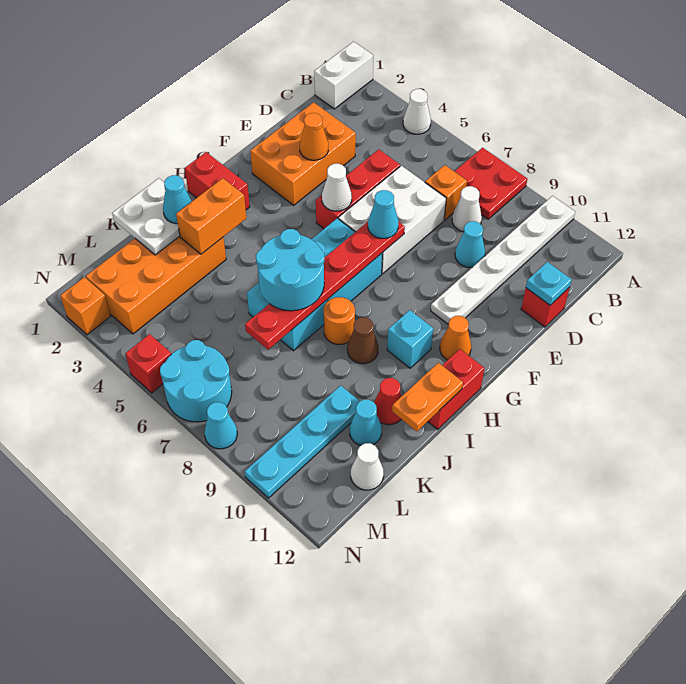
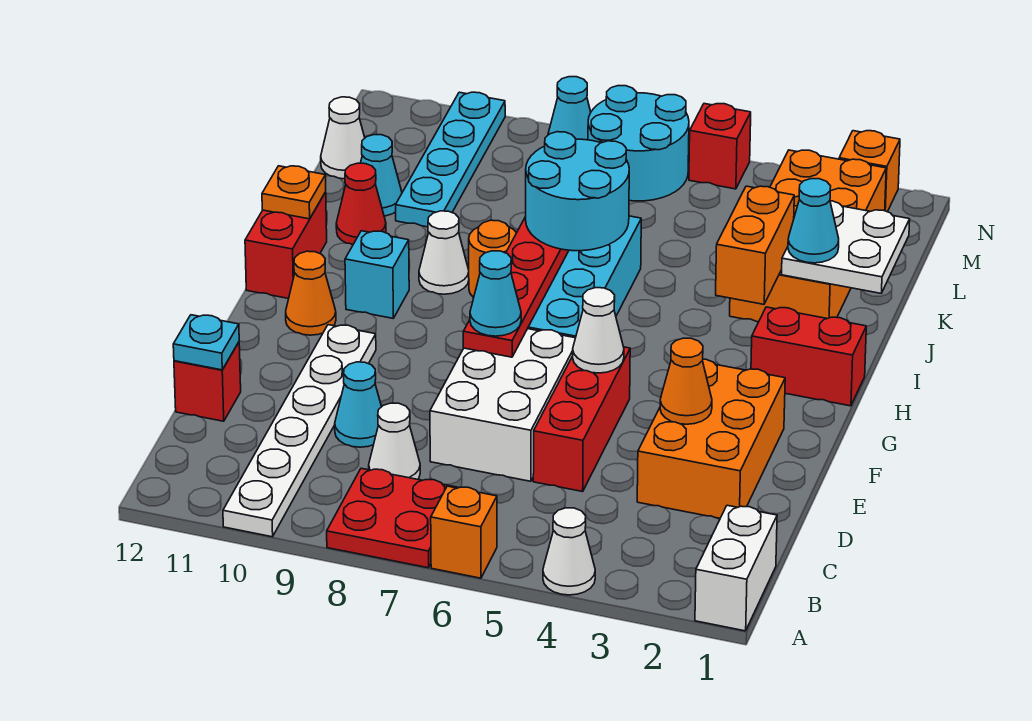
orange brick C7 level 1 -> orange brick A6 level 1
brown cone I9 level 1 -> white cone I9 level 1
orange plate I12:J12 level 2 -> orange plate I12 level 2

